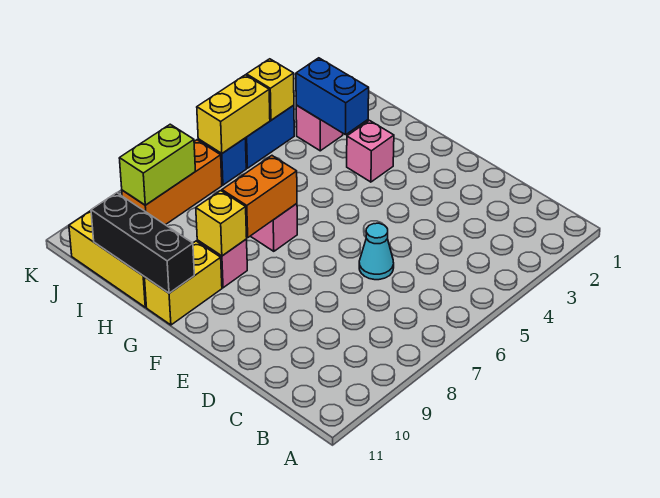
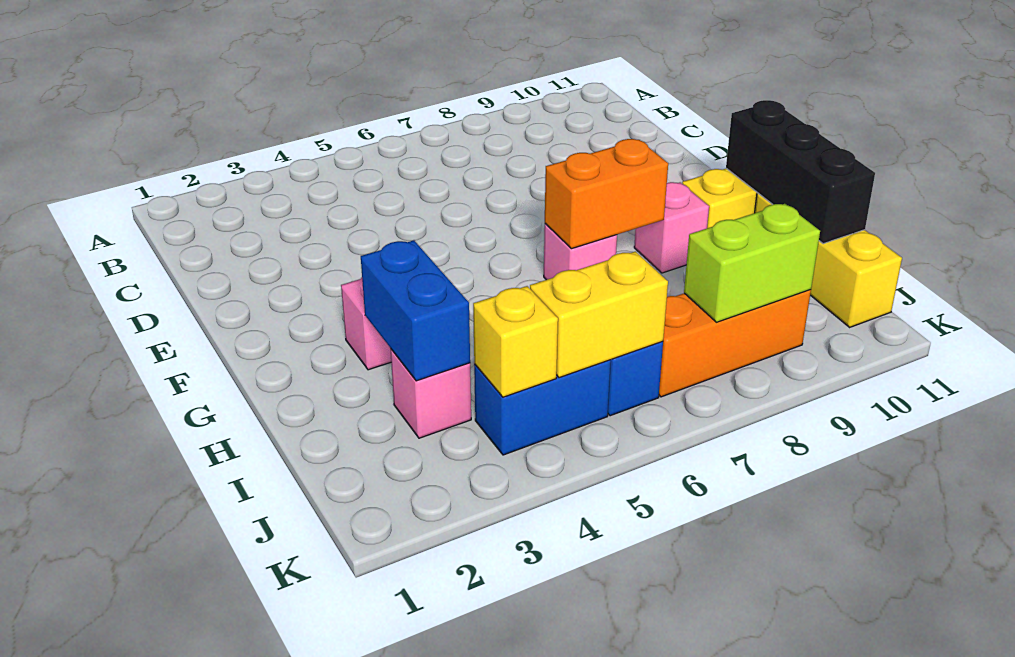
cyan cone D6 level 1 -> none
yellow brick G9 level 2 -> none

